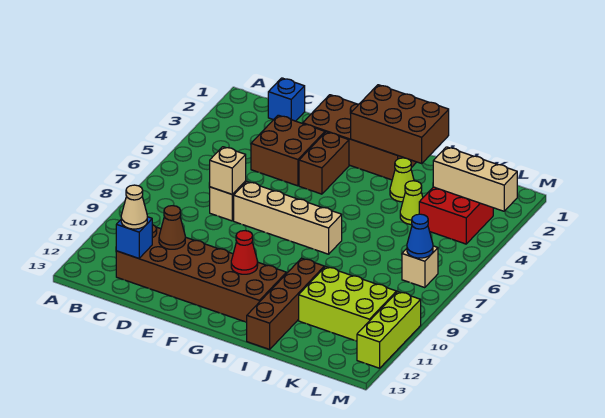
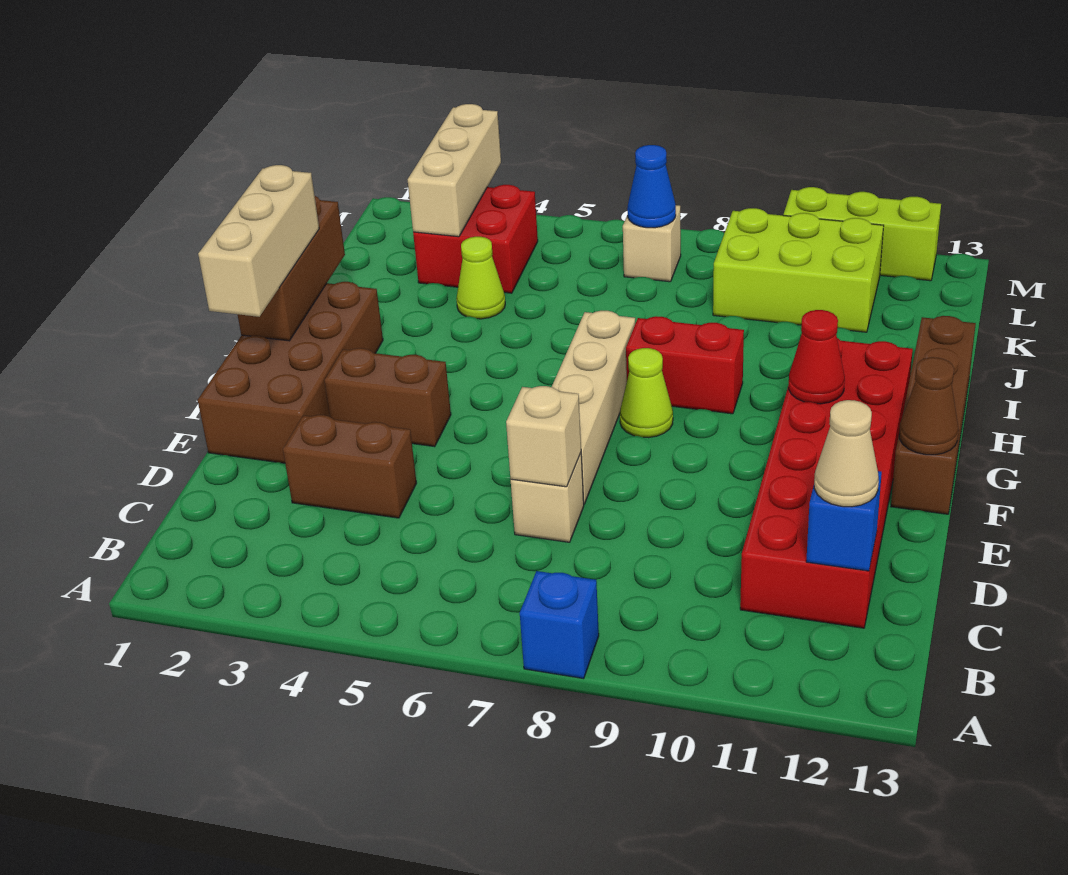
blue brick C1 level 1 -> blue brick A8 level 1
brown brick C11:H12 level 1 -> red brick C11:H12 level 1
brown brick D3:E4 level 1 -> brown brick D3:D4 level 1
brown cone D11 level 2 -> brown cone F13 level 2
none -> tan brick F1:H1 level 3
brown brick G1:I2 level 2 -> brown brick G1:I1 level 2
none -> red brick H8:H9 level 1
lime cone I3 level 1 -> lime cone G8 level 1
brown brick I10:I13 level 1 -> brown brick F13:I13 level 1
lime brick J10:L11 level 1 -> lime brick K9:L11 level 1

